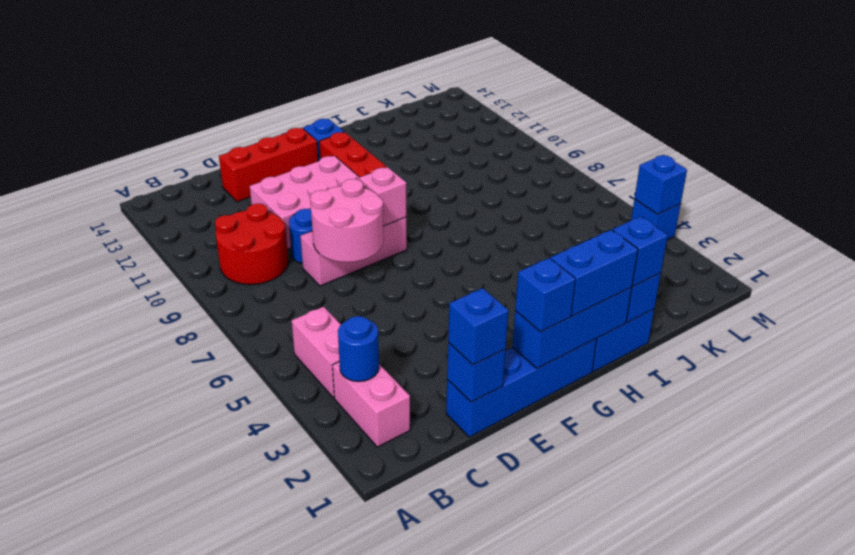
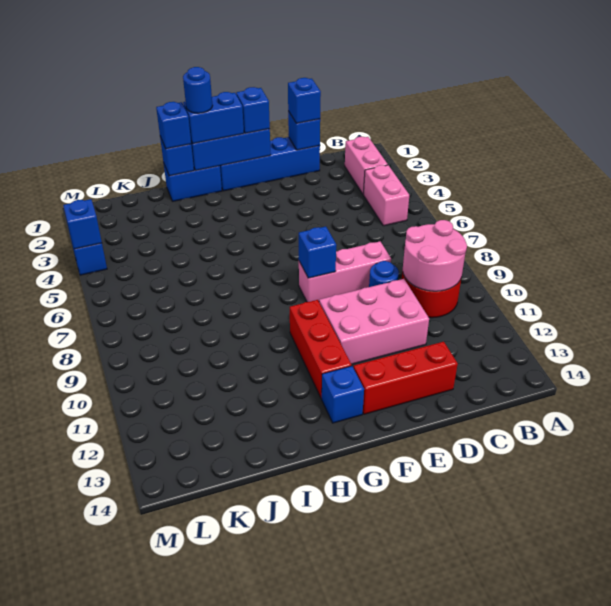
blue round brick B3 level 2 -> blue round brick H1 level 4
pink round brick D7:E8 level 2 -> pink round brick B9:C10 level 2
pink brick F8 level 2 -> blue brick F8 level 2

